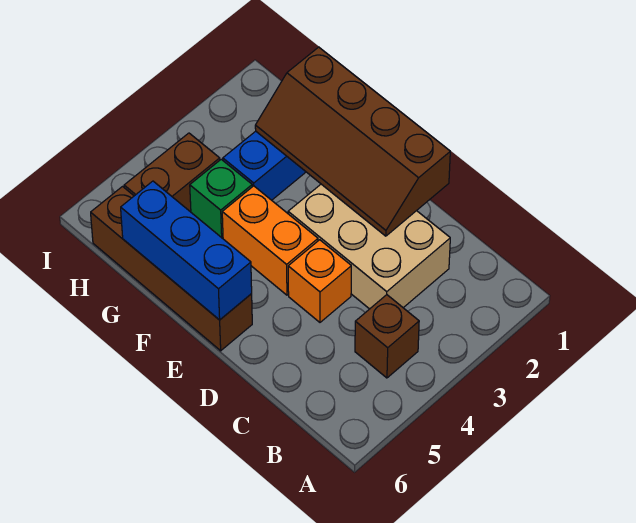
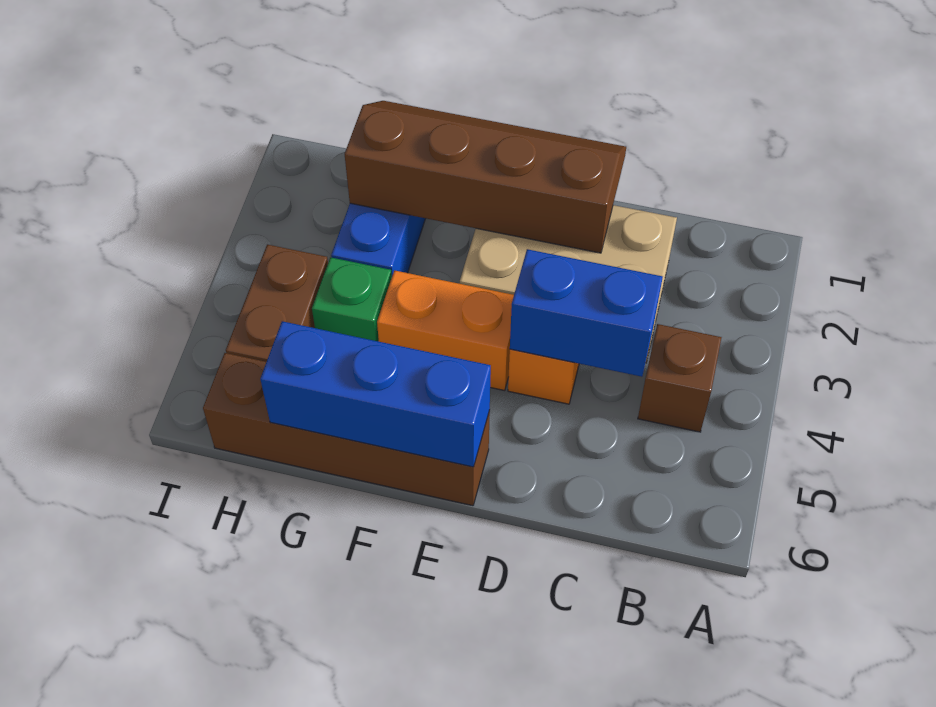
none -> blue brick C4:D4 level 2
brown slope D1:G2 level 2 top 1 -> brown slope D1:G2 level 2 top 2

